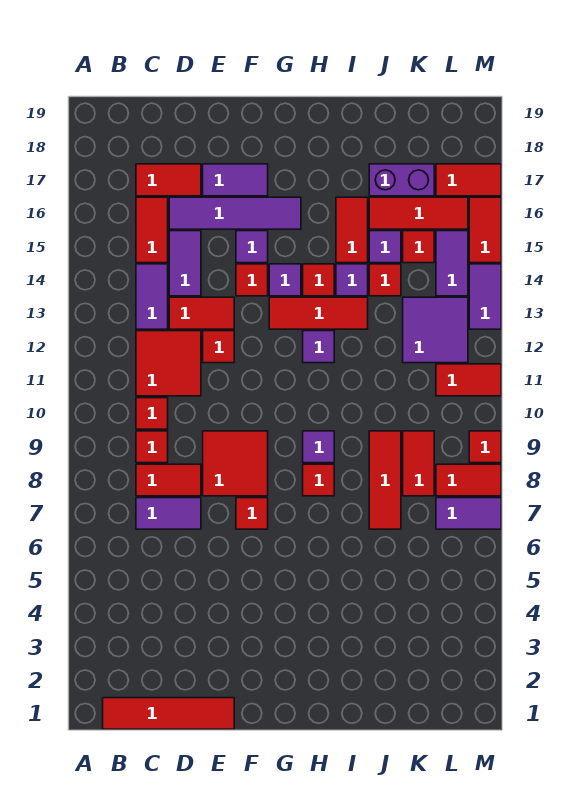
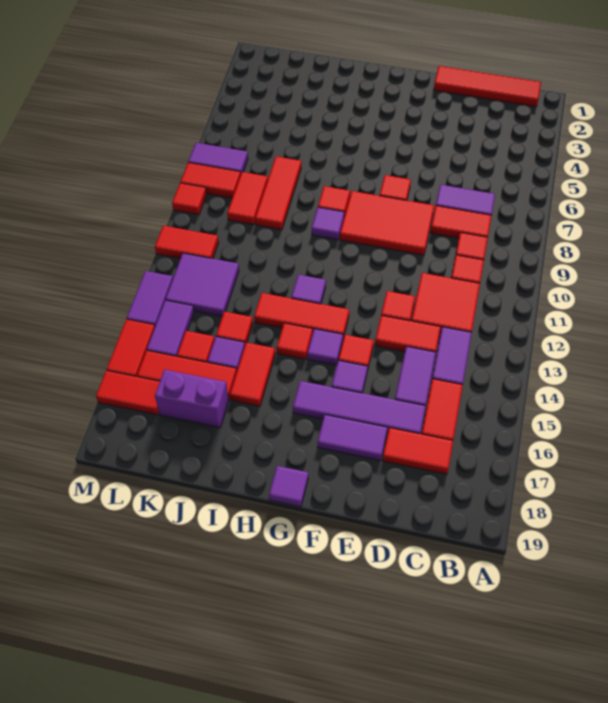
red tile E8:F9 level 1 -> red tile E8:G9 level 1
purple tile I14 level 1 -> purple tile G19 level 1

